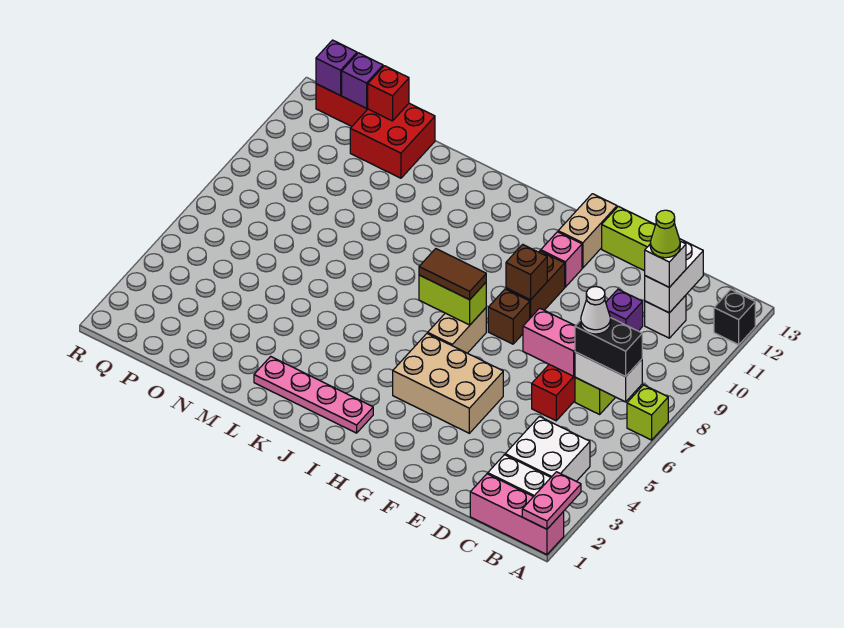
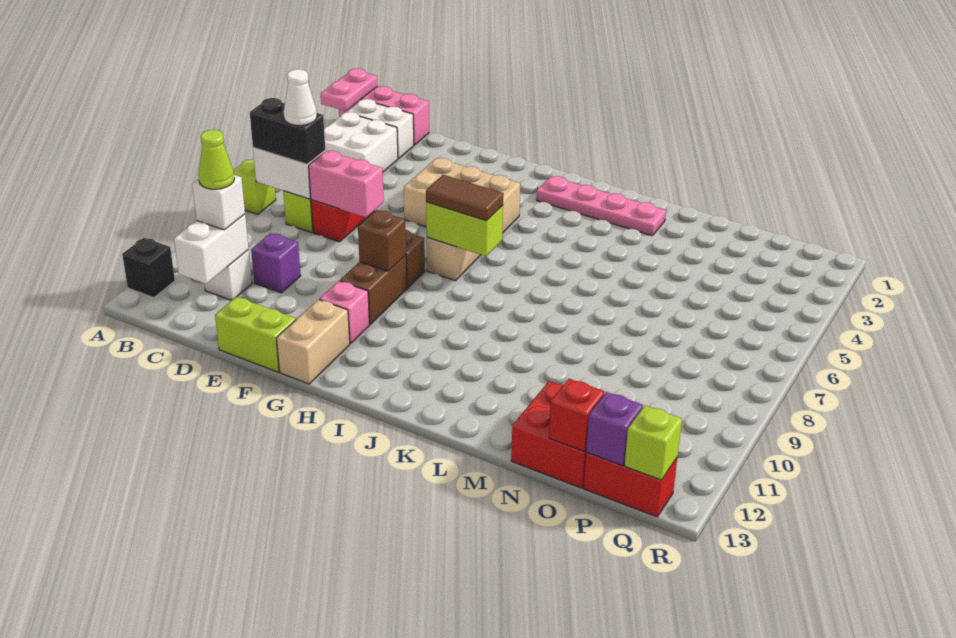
purple brick Q13 level 2 -> lime brick Q13 level 2

